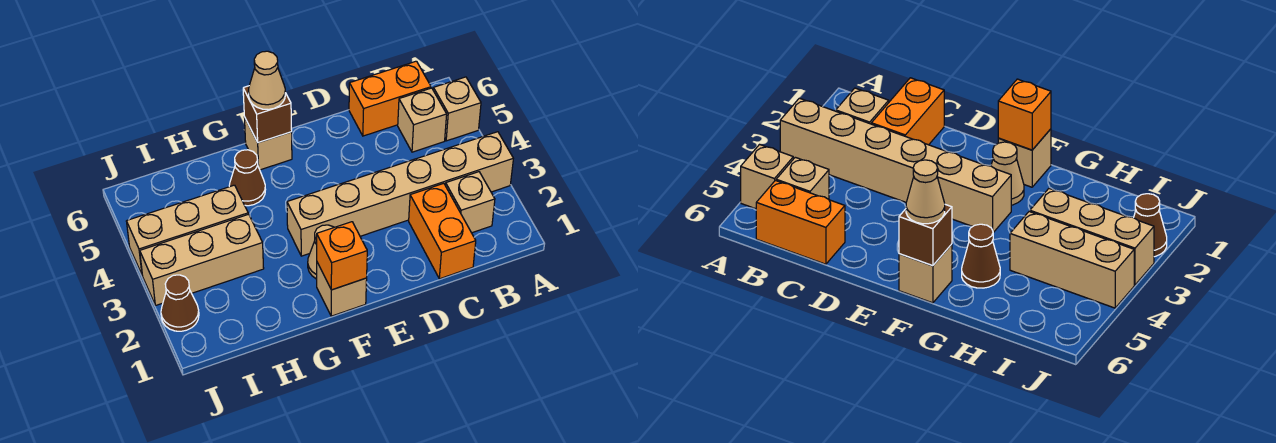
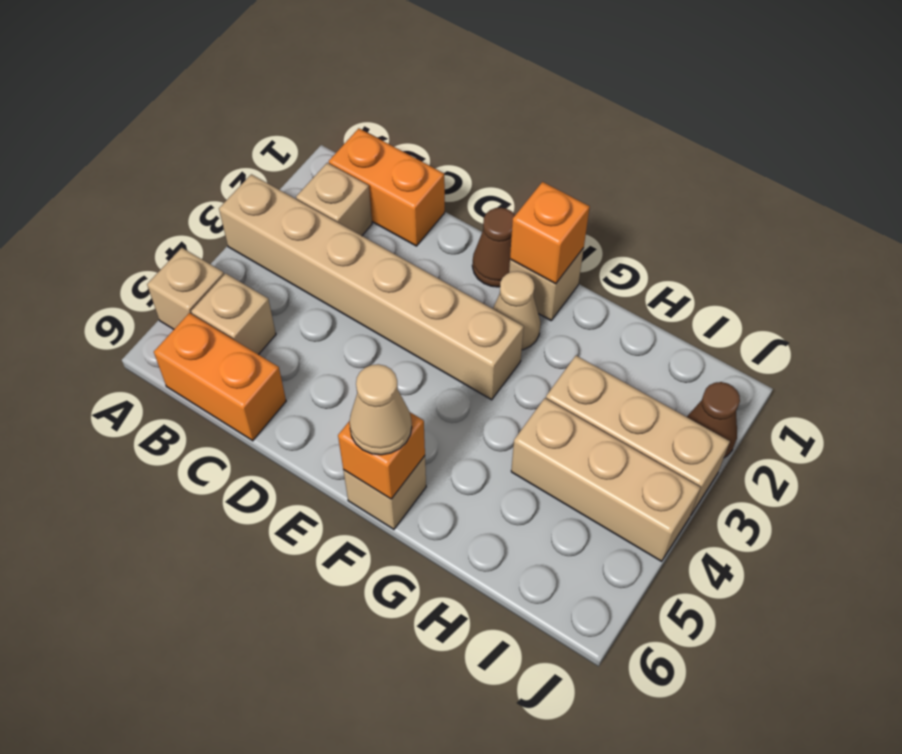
orange brick C1:C2 level 1 -> orange brick B1:C1 level 1
brown brick F6 level 2 -> orange brick F6 level 2
brown cone G5 level 1 -> brown cone E1 level 1

